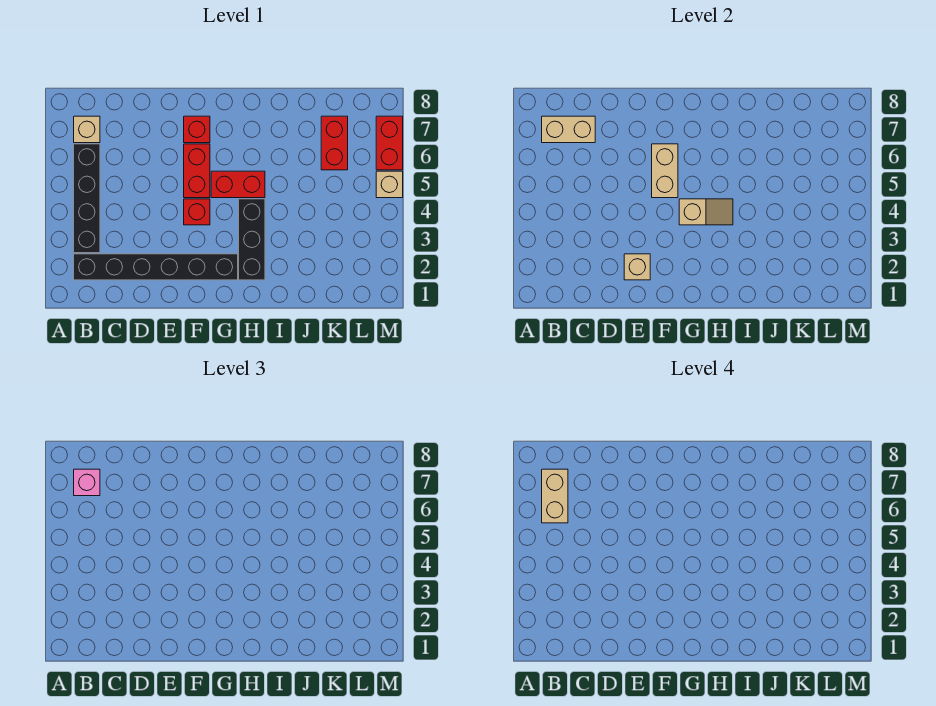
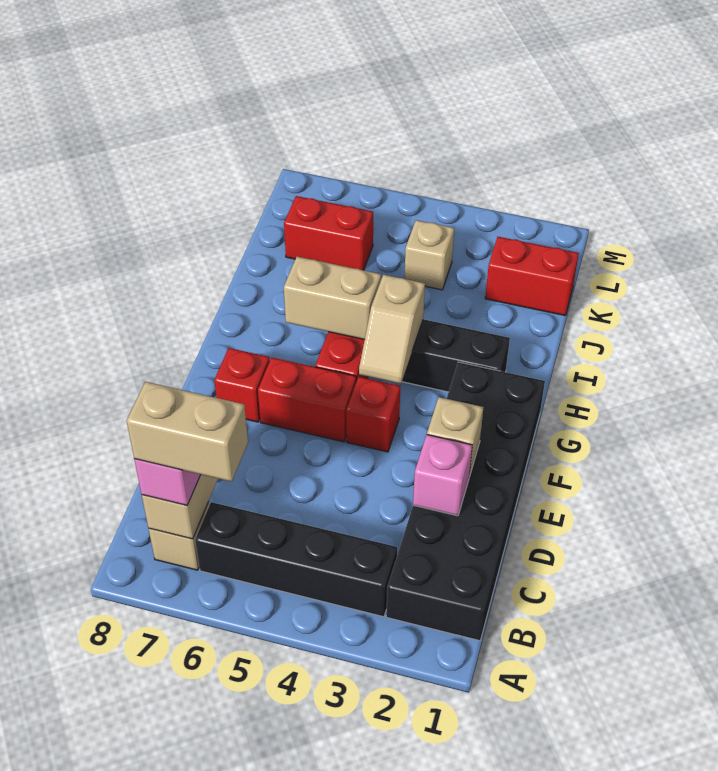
black brick B2:G2 level 1 -> black brick B1:G2 level 1
none -> pink brick D2 level 2
tan brick F5:F6 level 2 -> tan brick H5:H6 level 2
tan slope G4:H4 level 2 top G -> tan slope G4:H4 level 2 top H
tan brick M5 level 1 -> tan brick K4 level 1
red brick M6:M7 level 1 -> red brick K1:K2 level 1

